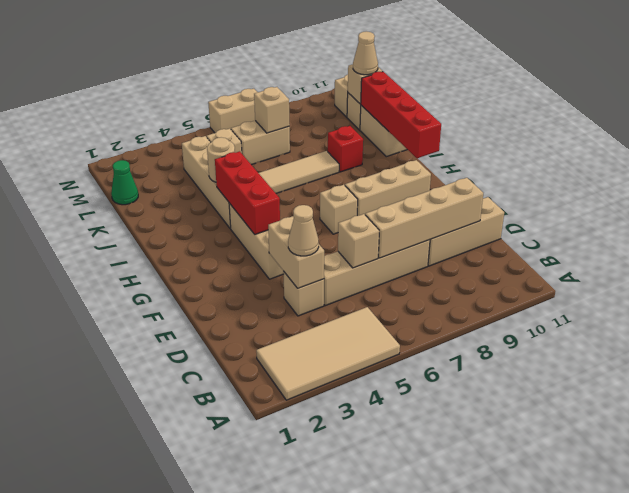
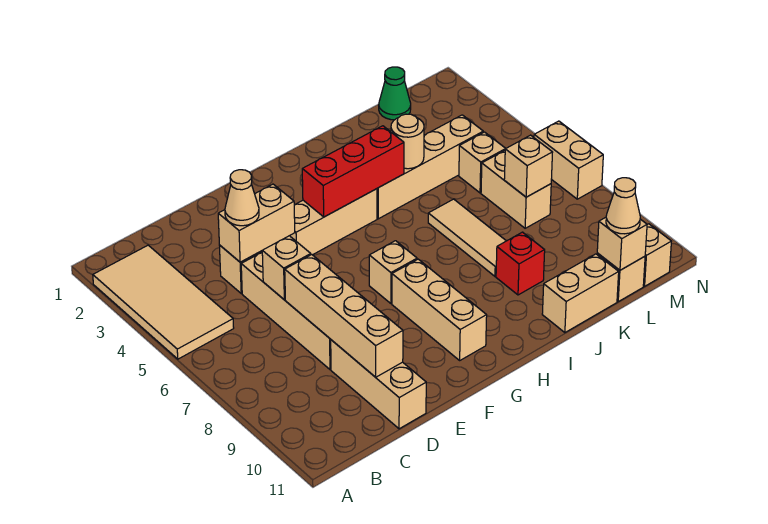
red brick H11:K11 level 2 -> none

